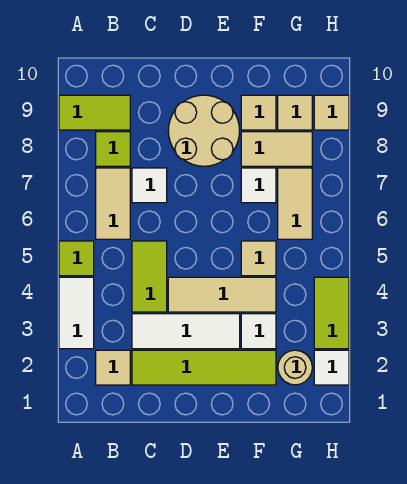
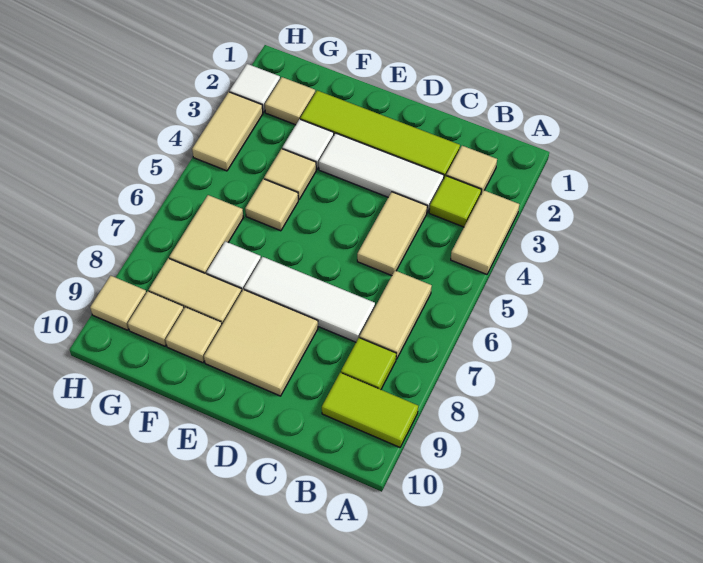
white tile A3:A4 level 1 -> tan tile A3:A4 level 1
lime tile A5 level 1 -> lime tile B3 level 1
lime tile C4:C5 level 1 -> tan tile C4:C5 level 1
white tile C7 level 1 -> white tile C7:E7 level 1
tan tile D4:F4 level 1 -> tan tile F4 level 1
tan round brick D8:E9 level 1 -> tan tile D8:E9 level 1
tan round brick G2 level 1 -> tan tile G2 level 1
lime tile H3:H4 level 1 -> tan tile H3:H4 level 1

